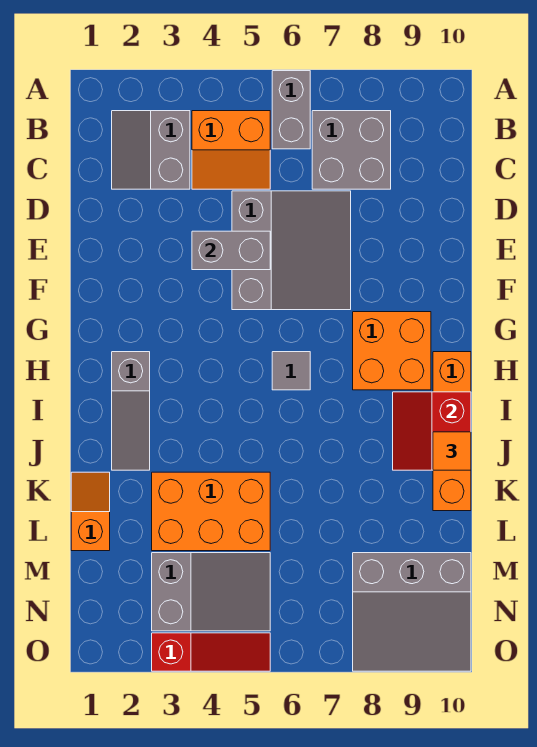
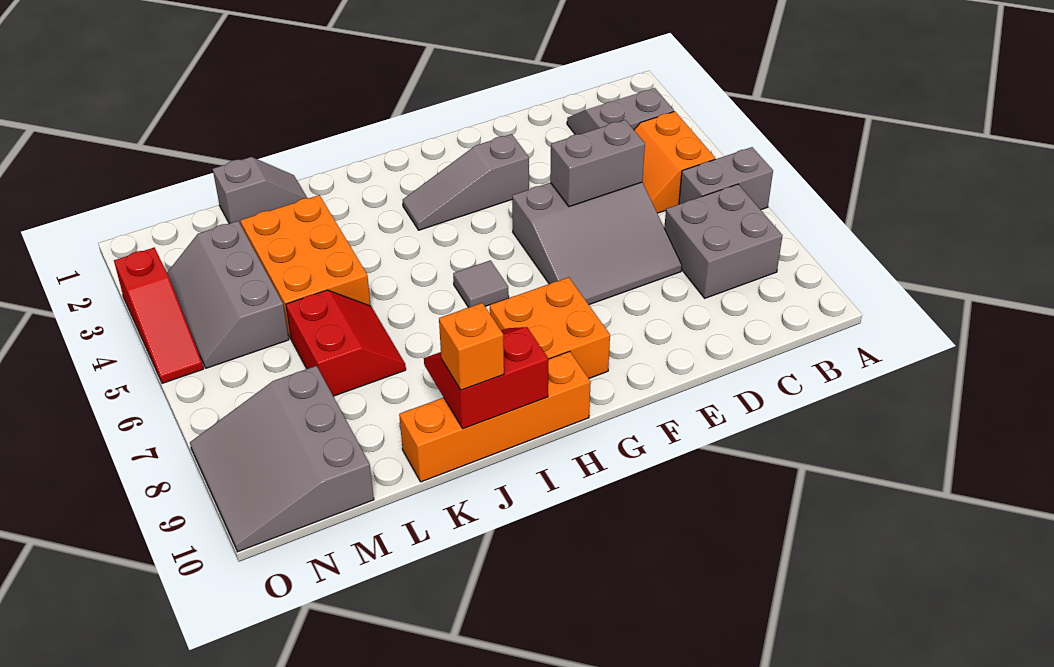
grey brick E4:E5 level 2 -> grey brick D5:E5 level 2
grey slope H2:J2 level 1 top H -> grey slope F3:H3 level 1 top F
orange tile J10 level 3 -> orange brick J10 level 3
orange slope K1:L1 level 1 top L -> grey slope K1:L1 level 1 top L
none -> red slope K6:L7 level 1 top L
grey slope M3:N5 level 1 top 3 -> grey slope M3:N5 level 1 top M

